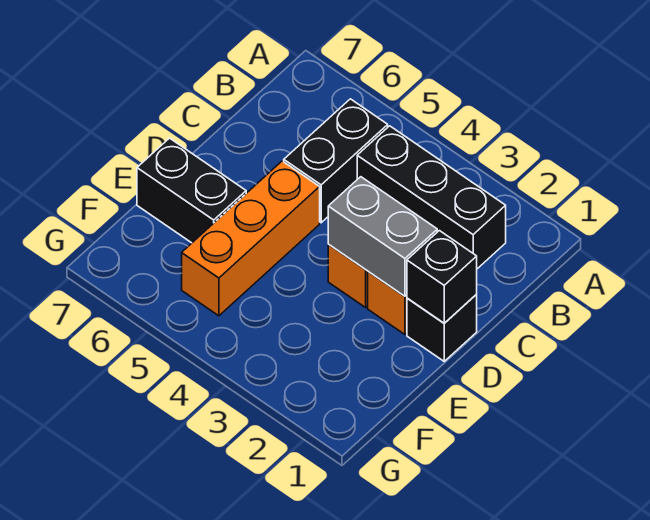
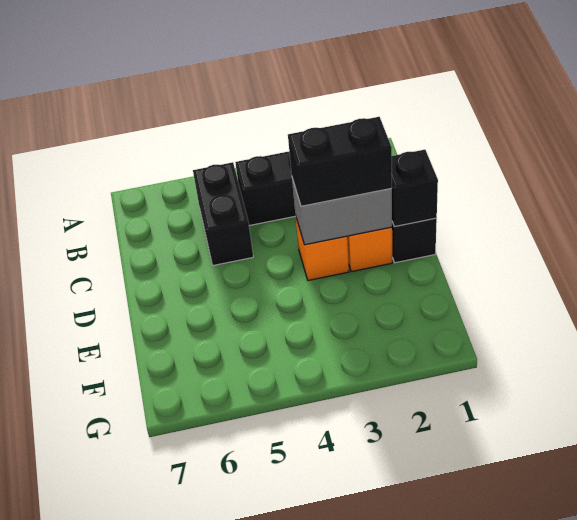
orange brick D5:F5 level 1 -> none
black brick E6:E7 level 1 -> black brick D2:D3 level 3

